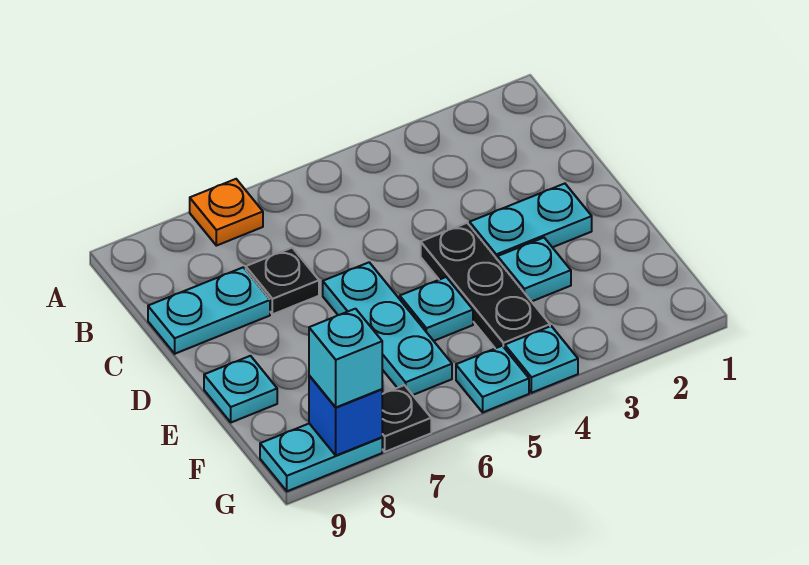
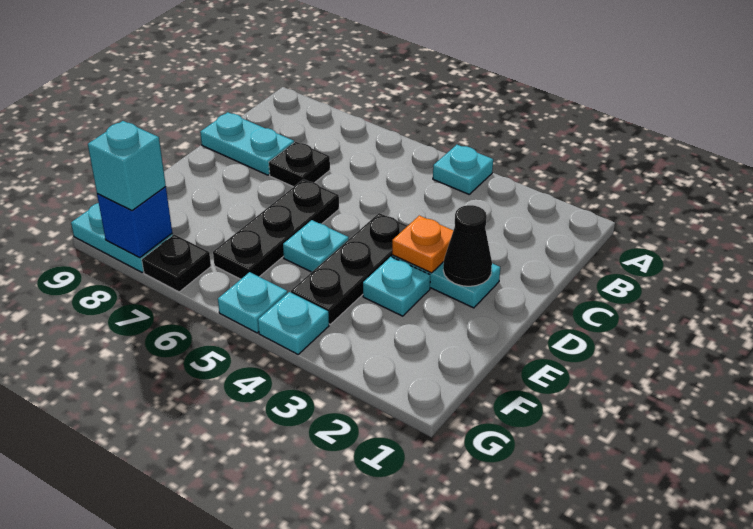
orange plate A7 level 1 -> orange plate D3 level 2
none -> black cone D2 level 2
cyan plate D6:F6 level 1 -> black plate D6:F6 level 1
cyan plate E9 level 1 -> cyan plate A4 level 1

